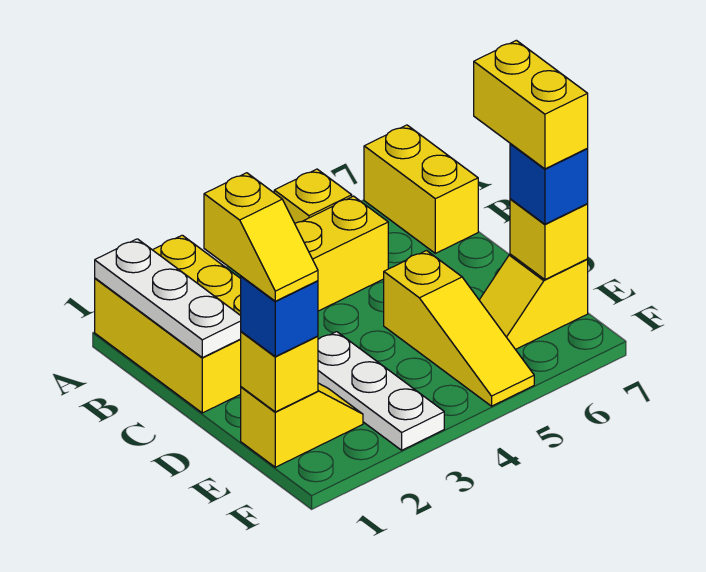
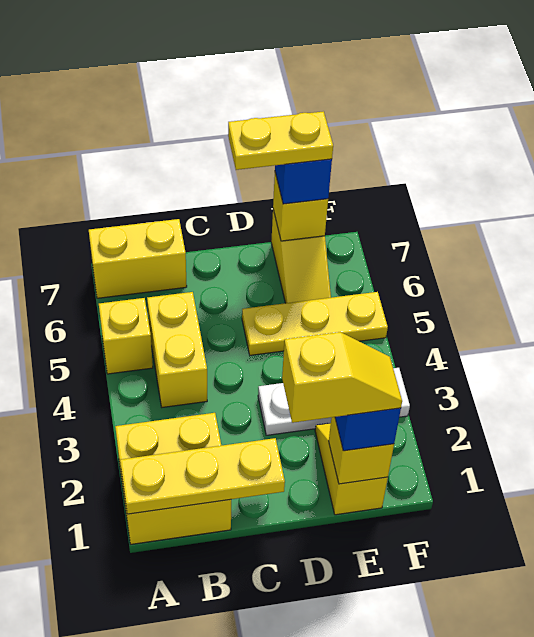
yellow brick A1:C2 level 1 -> yellow brick A1:B2 level 1
white plate A1:C1 level 2 -> yellow plate A1:C1 level 2
yellow slope D5:F5 level 1 top D -> yellow plate D5:F5 level 1
yellow brick D7:E7 level 4 -> yellow plate D7:E7 level 4

